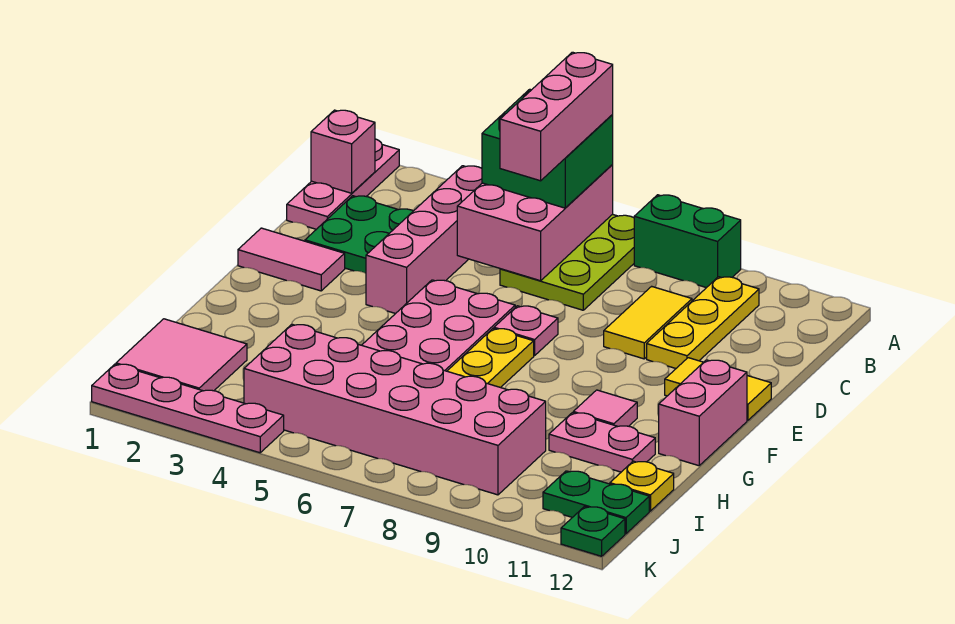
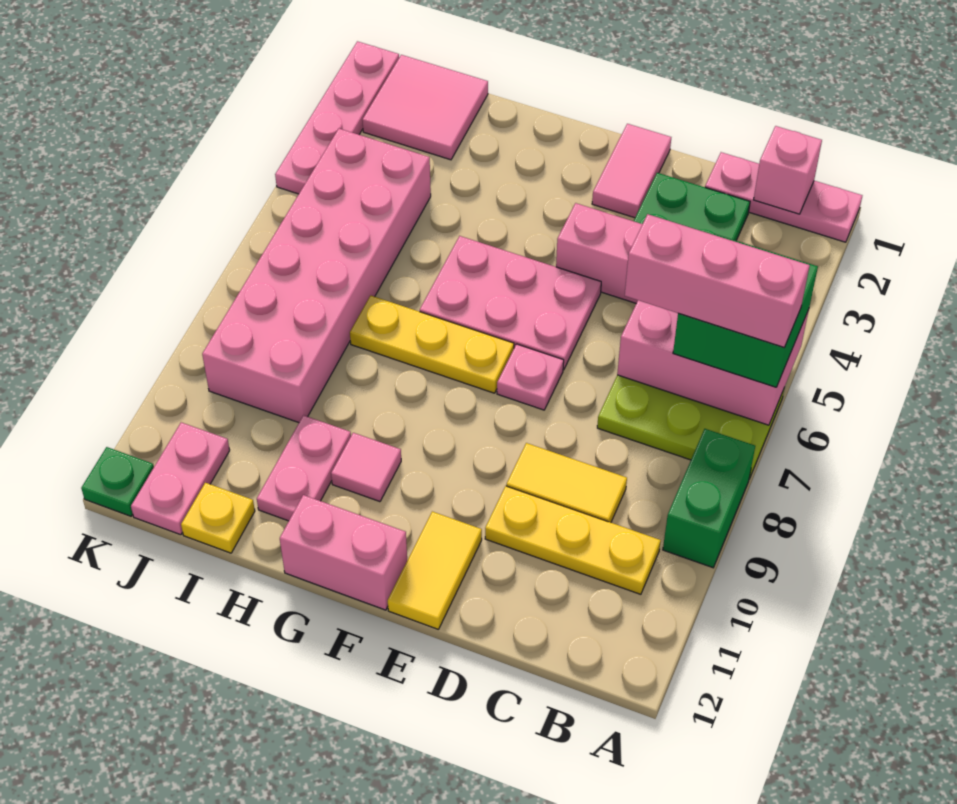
green plate J11:J12 level 1 -> pink plate J11:J12 level 1

